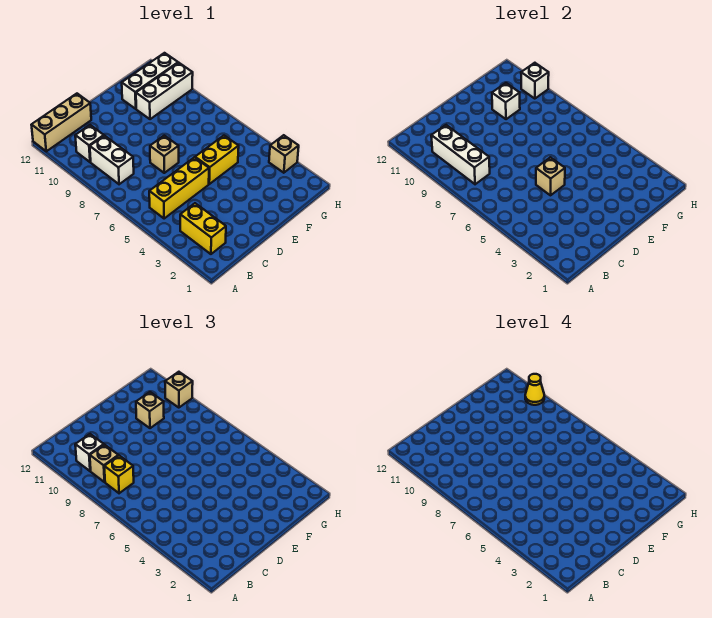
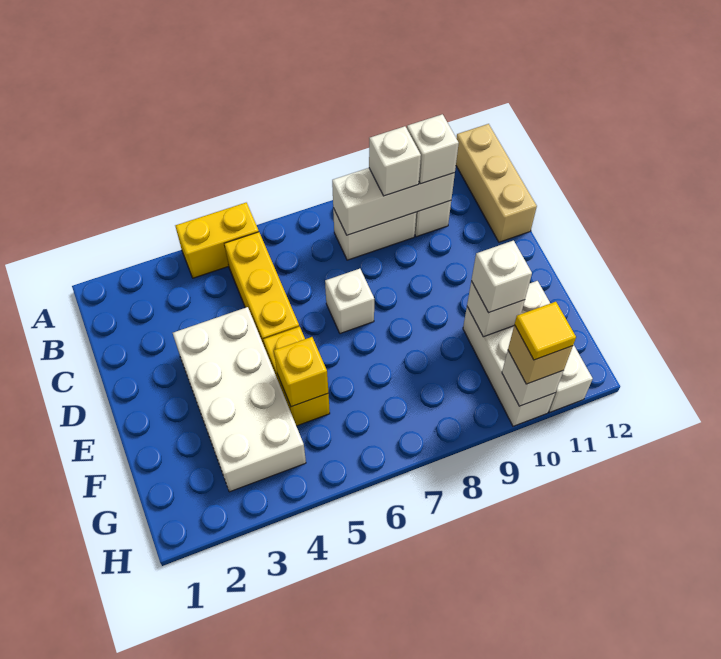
yellow brick B2:B3 level 1 -> yellow brick A4:A5 level 1
yellow brick B8 level 3 -> yellow brick F5 level 2
tan brick B9 level 3 -> white brick B9 level 3
none -> white brick D3:G4 level 1
tan brick D5 level 2 -> none
tan brick D7 level 1 -> white brick D7 level 1
tan brick F10 level 3 -> white brick F10 level 3
tan brick H3 level 1 -> none
yellow cone H10 level 4 -> yellow tile H10 level 4

